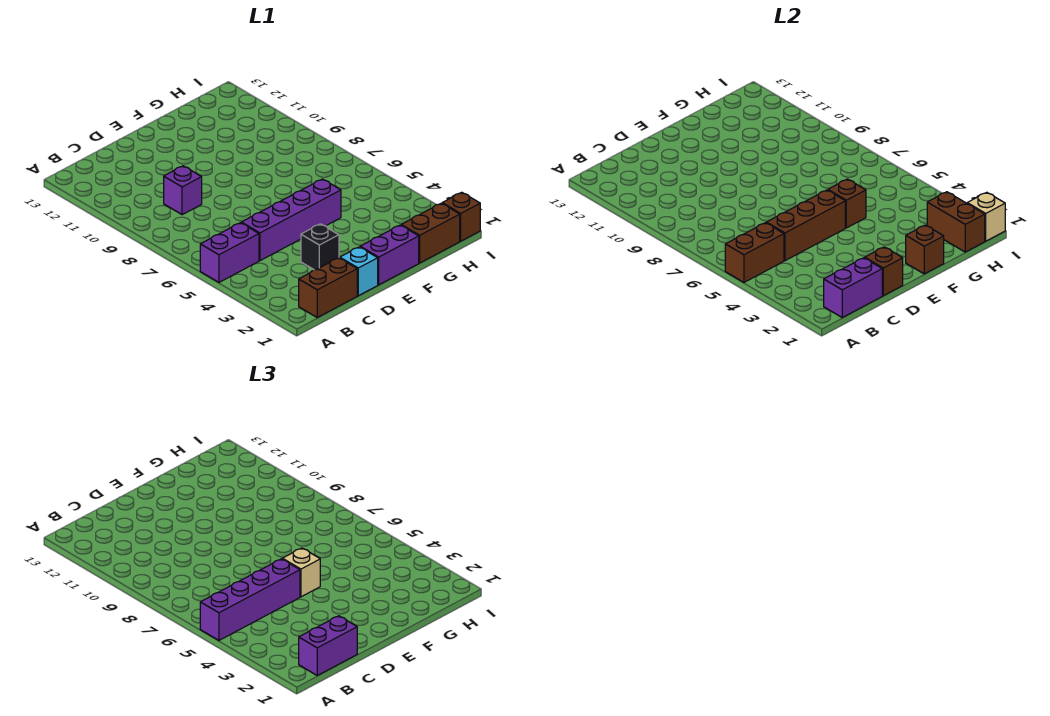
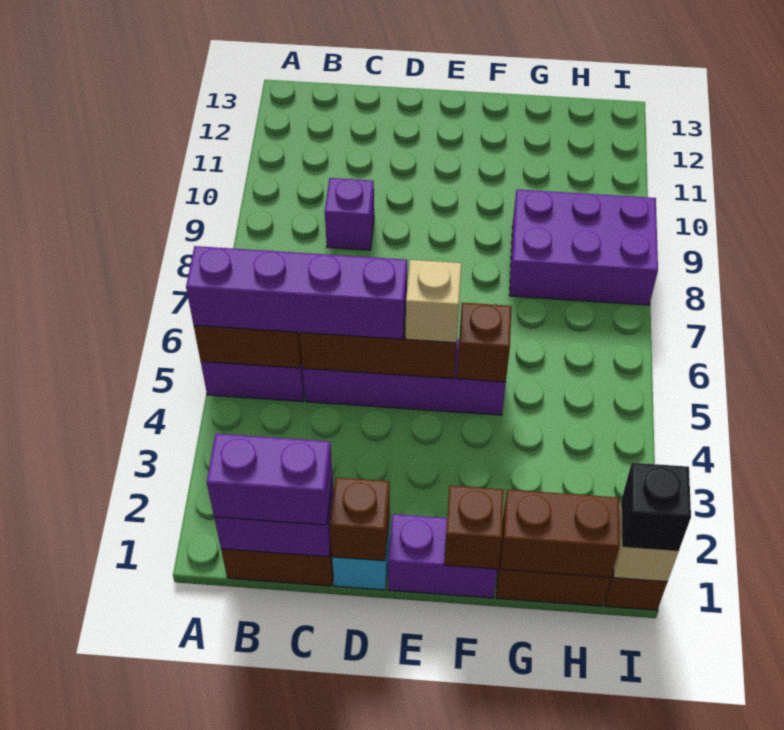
black brick D3 level 1 -> black brick I1 level 3
none -> purple brick G8:I9 level 1
brown brick H1:H2 level 2 -> brown brick G1:H1 level 2

